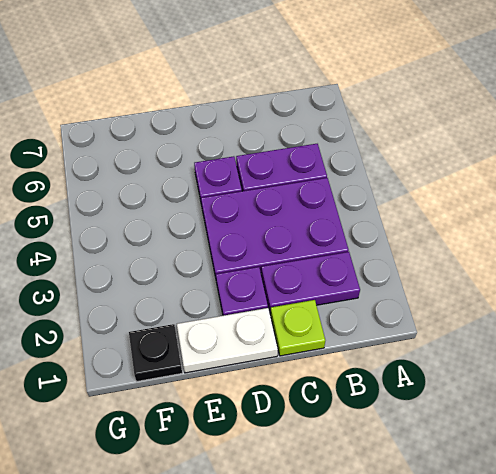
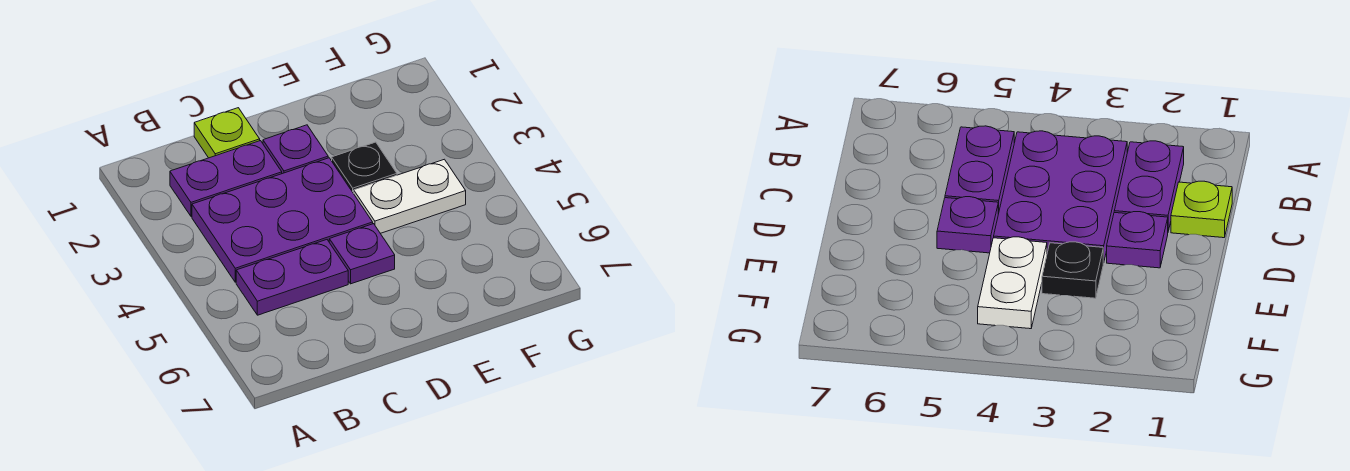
white plate D1:E1 level 1 -> white plate E4:F4 level 1
black plate F1 level 1 -> black plate E3 level 1

